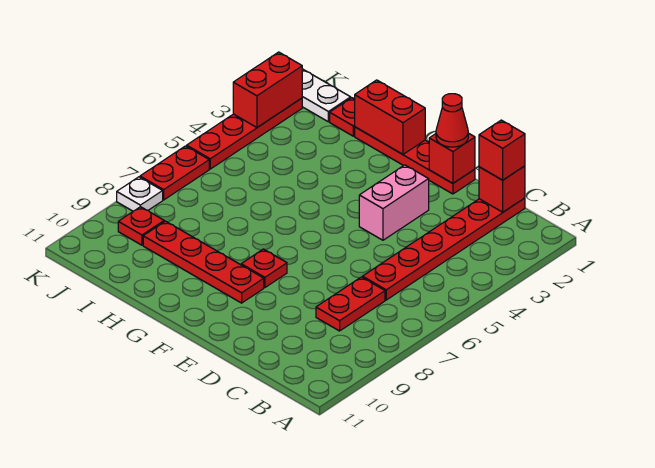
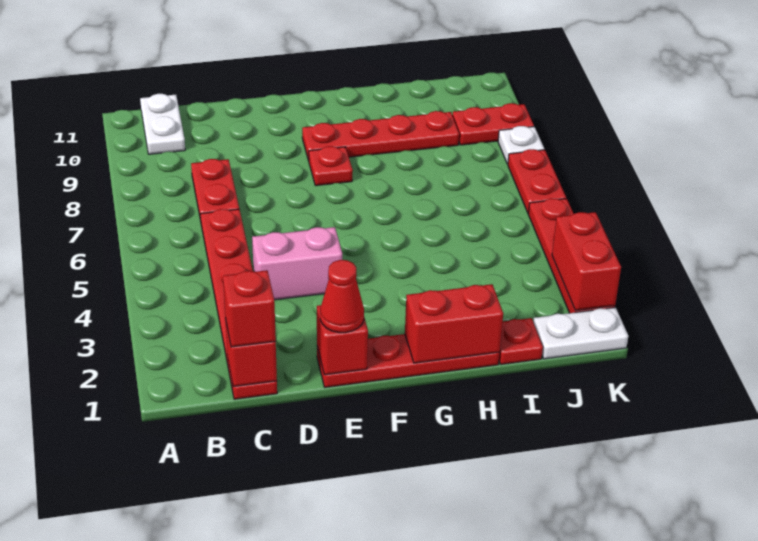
none -> white plate B10:B11 level 1
pink brick E3:E4 level 1 -> pink brick D4:E4 level 1
red plate J9 level 1 -> red plate J9:K9 level 1

